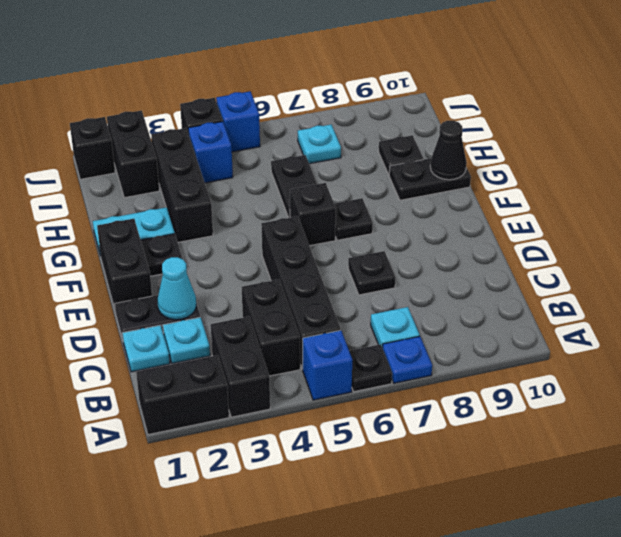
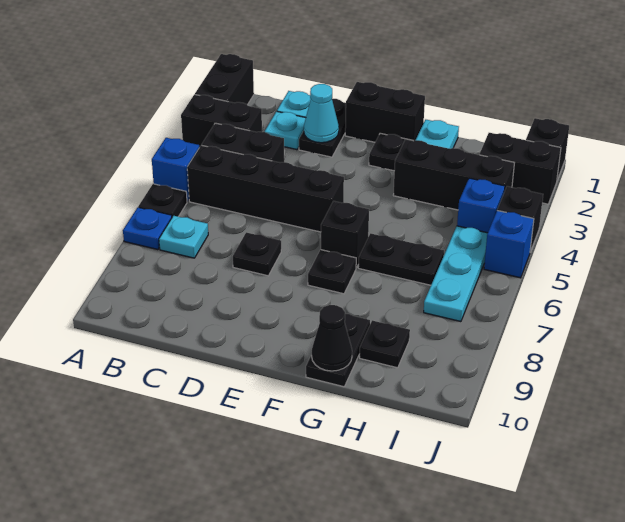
cyan plate I7 level 1 -> cyan plate I5:I7 level 1

